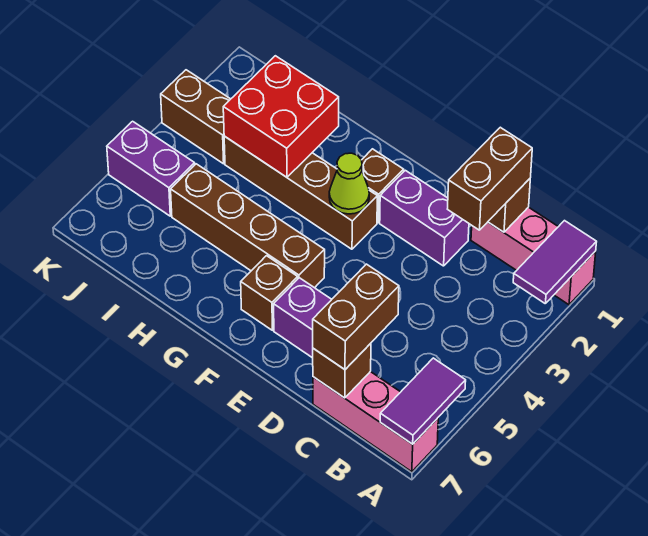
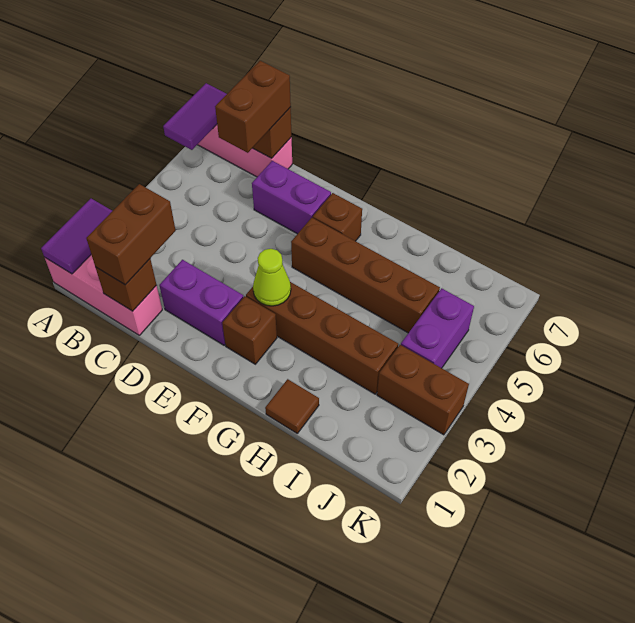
none -> brown tile H1 level 1
red brick H2:I3 level 2 -> none
purple brick J5:K5 level 1 -> purple brick J4:J5 level 1

